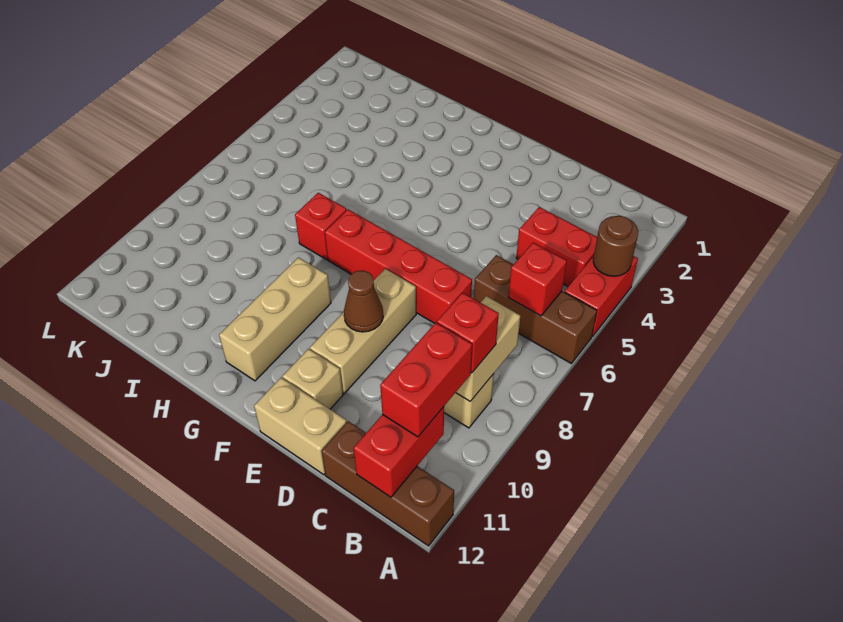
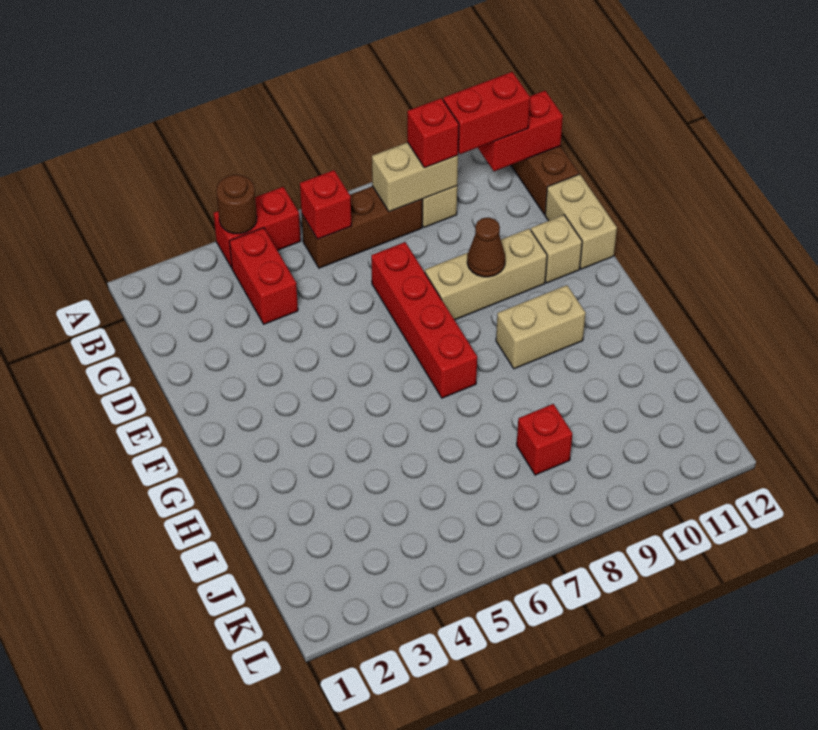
brown brick A6:C6 level 1 -> brown brick B6:B8 level 1
tan brick G9:G11 level 1 -> tan brick G9:G10 level 1
red brick H7 level 1 -> red brick J8 level 1

